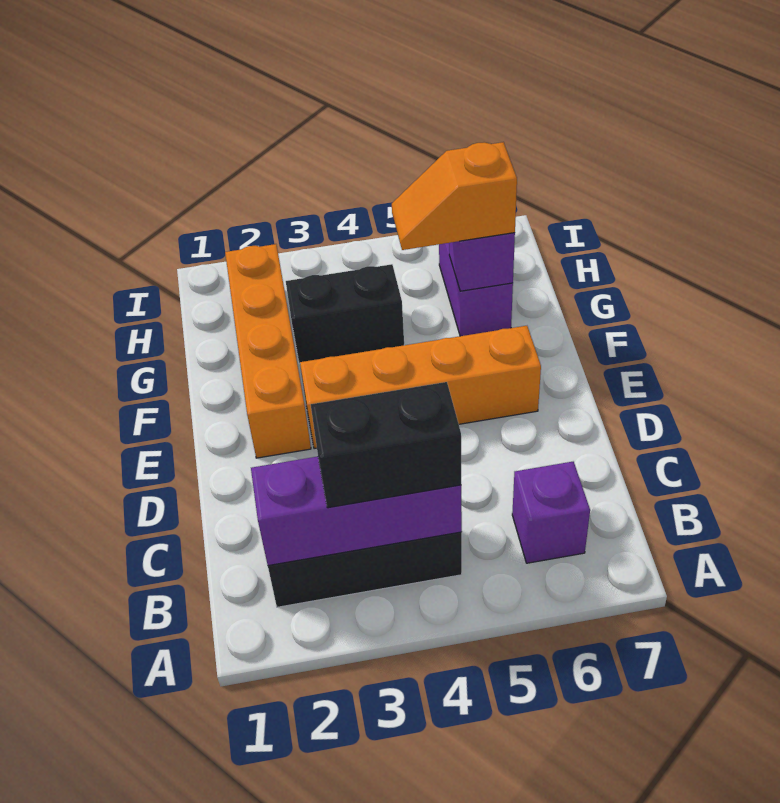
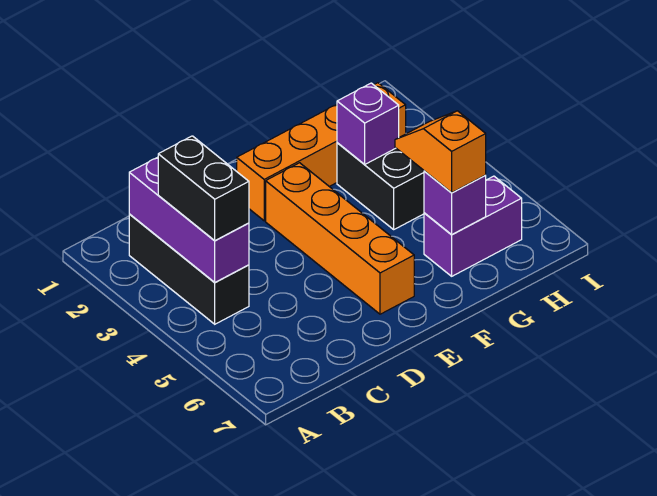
purple brick B6 level 1 -> purple brick G3 level 2

